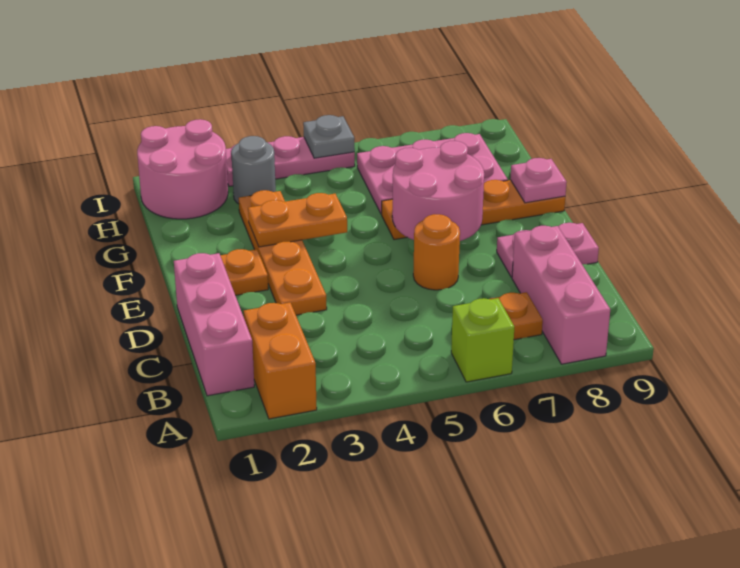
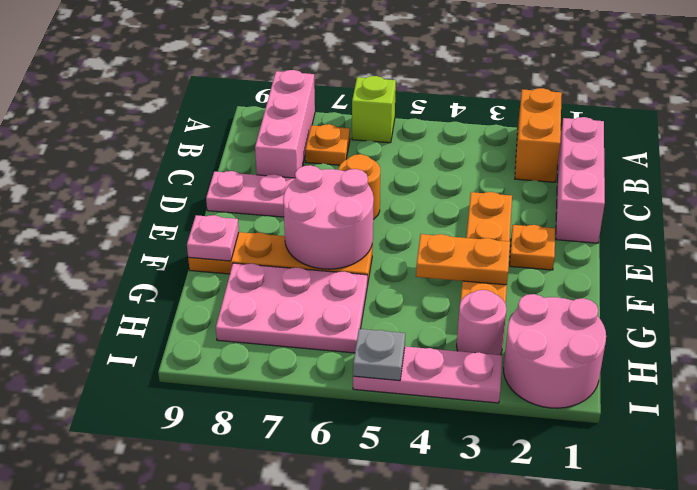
grey round brick H3 level 1 -> pink round brick H3 level 1

